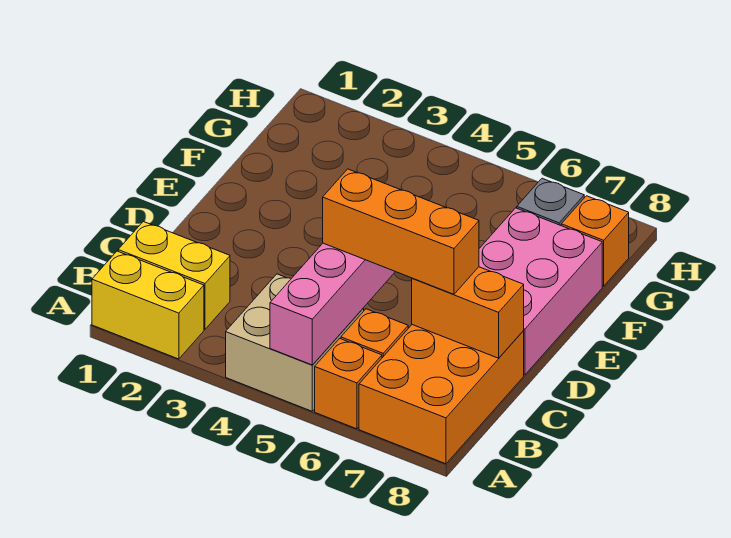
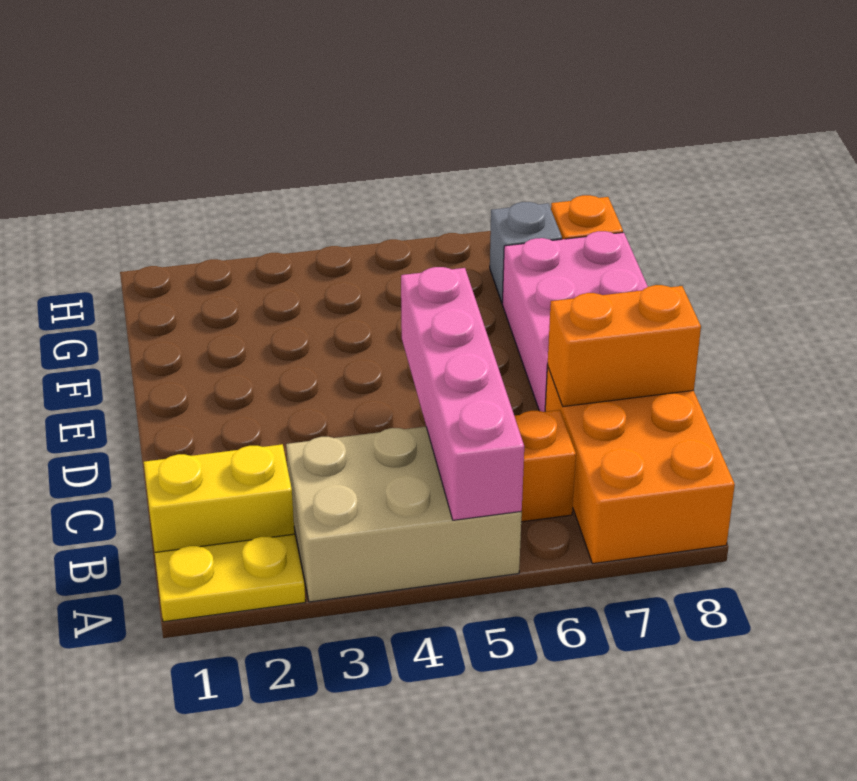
yellow brick A1:A2 level 1 -> yellow plate A1:A2 level 1
tan brick A4:B5 level 1 -> tan brick A3:B5 level 1
orange brick A6 level 1 -> none
orange brick C5:C7 level 3 -> none

